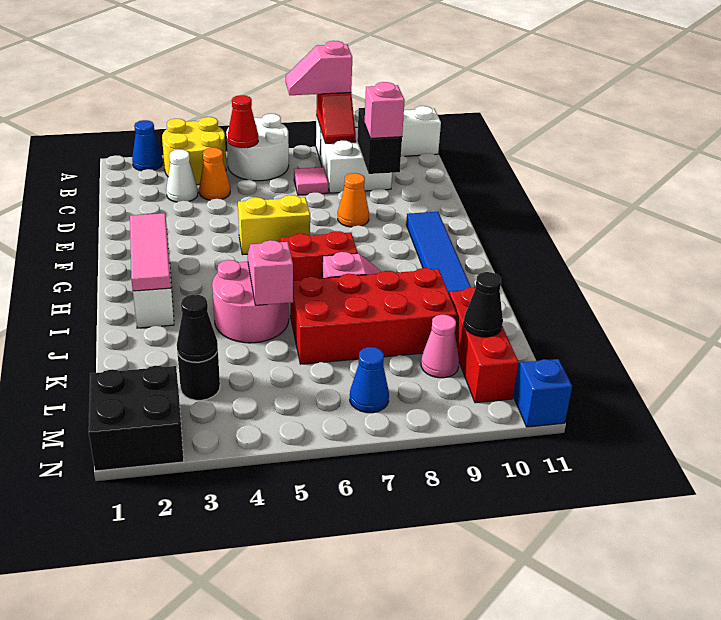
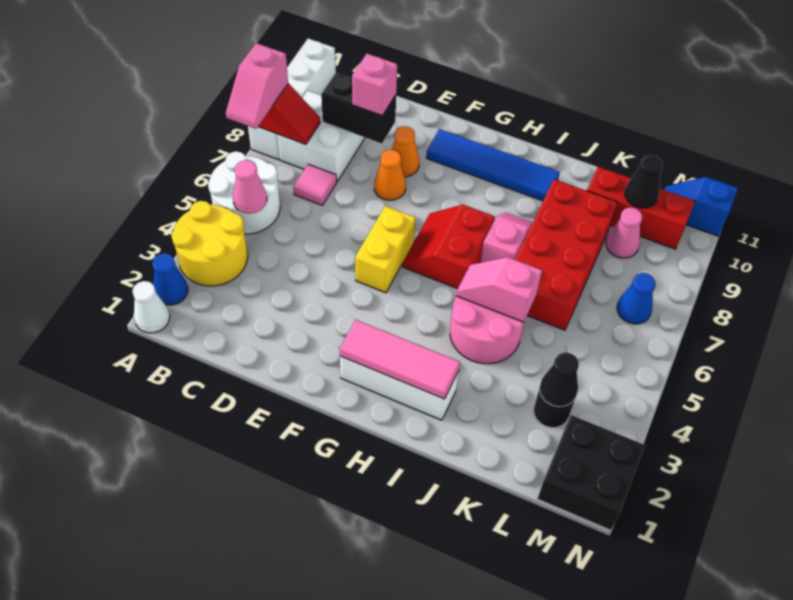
red cone B5 level 2 -> pink cone B5 level 2
white cone C3 level 1 -> white cone A1 level 1
orange cone C4 level 1 -> orange cone E9 level 1

